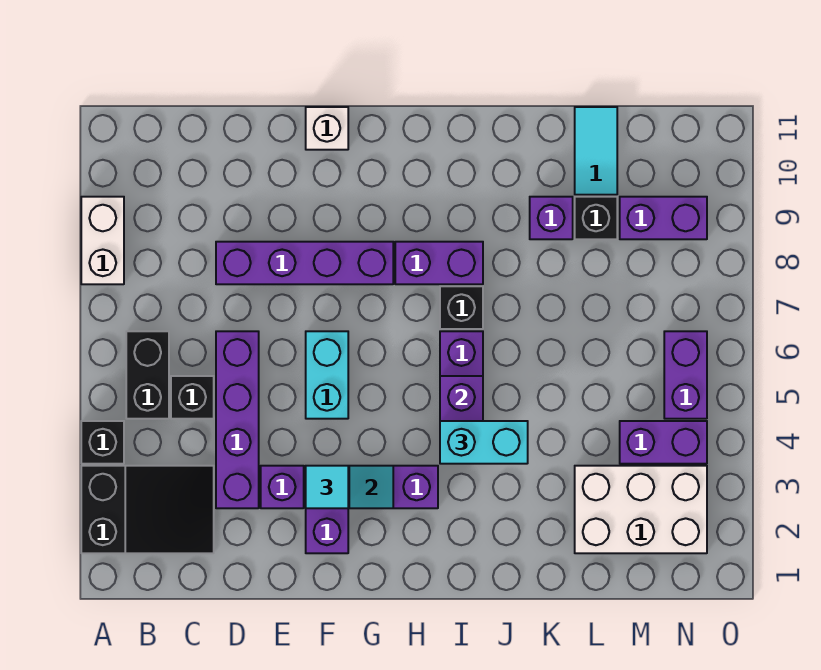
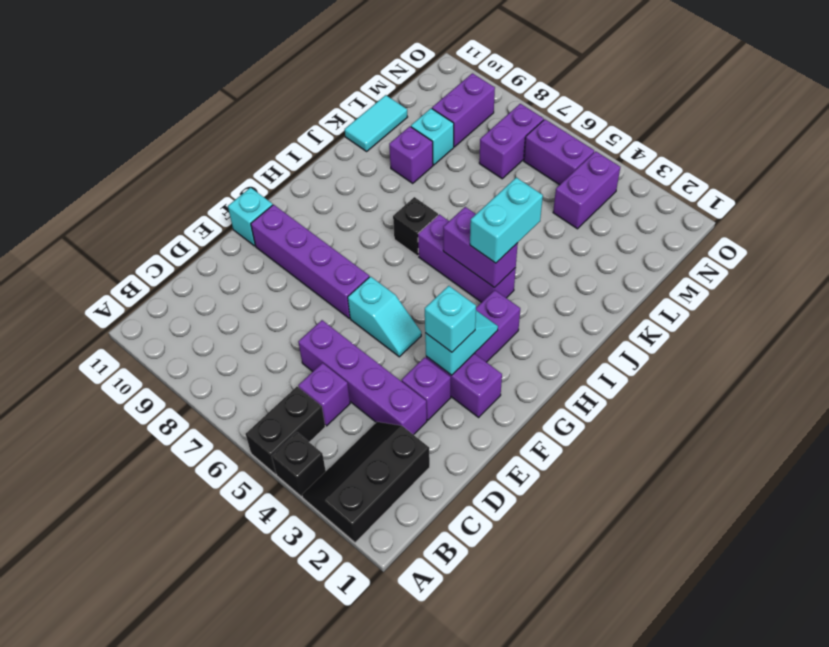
black slope A2:C3 level 1 top A -> black slope A2:C3 level 1 top 2
white brick A8:A9 level 1 -> none
black brick B5:B6 level 1 -> black brick A5:B5 level 1
black brick C5 level 1 -> purple brick C5 level 1
purple brick D8:G8 level 1 -> purple brick F7:F10 level 1
cyan tile F3 level 3 -> cyan brick F3 level 3
cyan brick F5:F6 level 1 -> cyan slope F5:F6 level 1 top 6
white brick F11 level 1 -> cyan brick F11 level 1
purple brick H8:I8 level 1 -> purple brick M7:N7 level 1
white brick L2:N3 level 1 -> none
black brick L9 level 1 -> cyan brick L9 level 1
cyan tile L10:L11 level 1 -> cyan tile K11:L11 level 1

